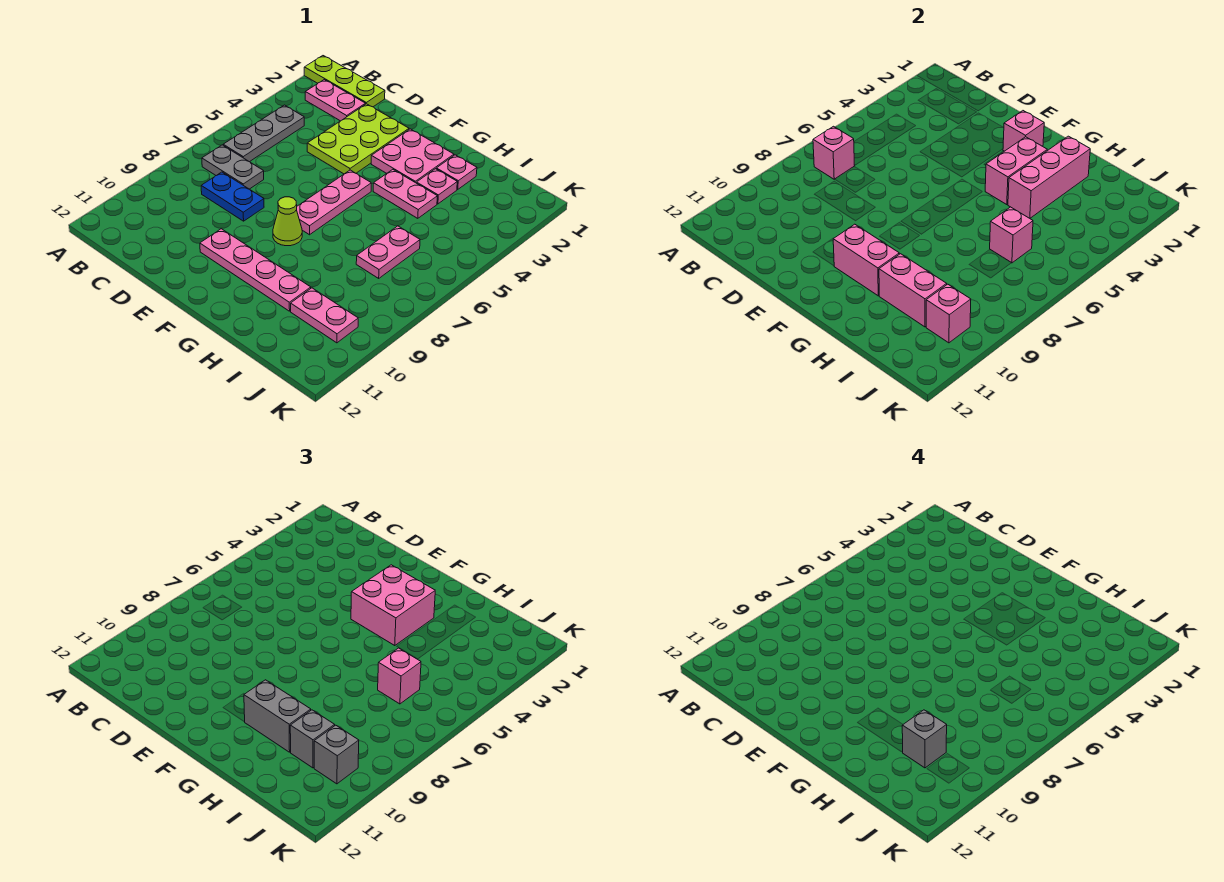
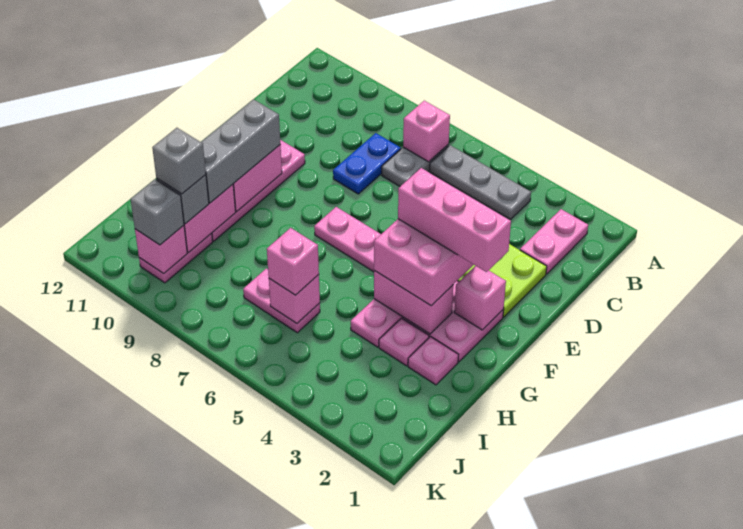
lime plate A1:C1 level 1 -> none
lime cone F8 level 1 -> none
grey brick G10:H10 level 3 -> grey brick F10:H10 level 3
pink brick H2:H4 level 2 -> pink brick F2:F4 level 4

